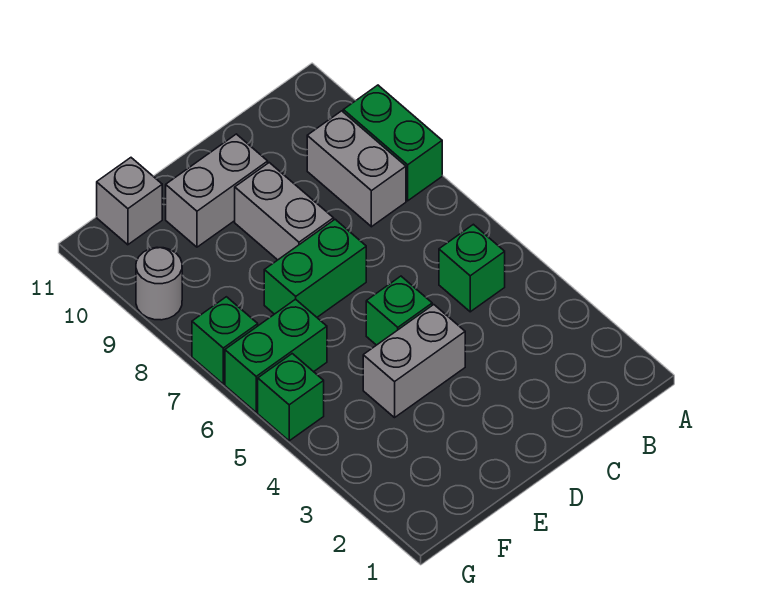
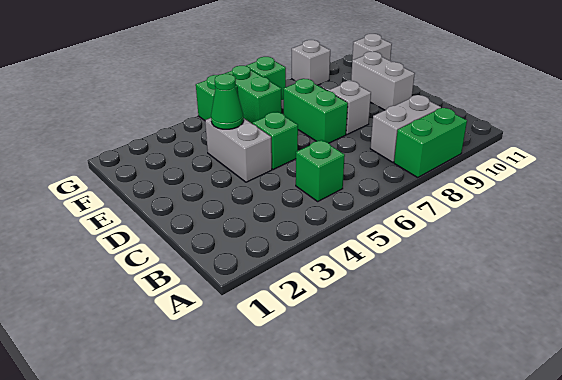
grey brick D8:D9 level 1 -> grey brick D8 level 1
none -> green cone E4 level 2
grey round brick G9 level 1 -> grey brick G9 level 1

